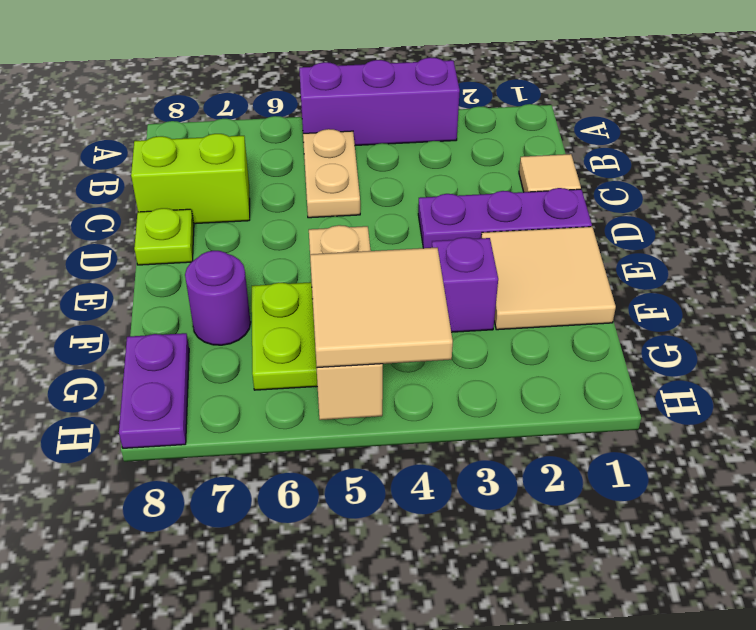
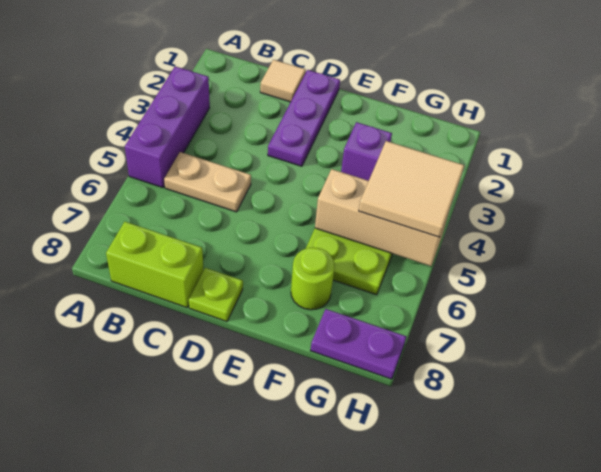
lime brick C7:C8 level 1 -> lime brick B8:C8 level 1
tan tile E1:F2 level 1 -> none
purple round brick F7 level 1 -> lime round brick F7 level 1

